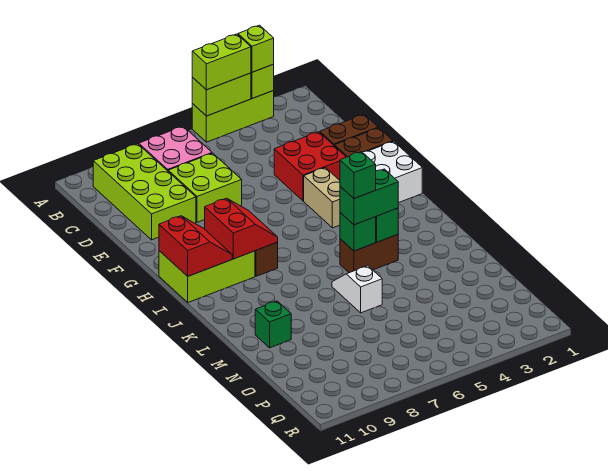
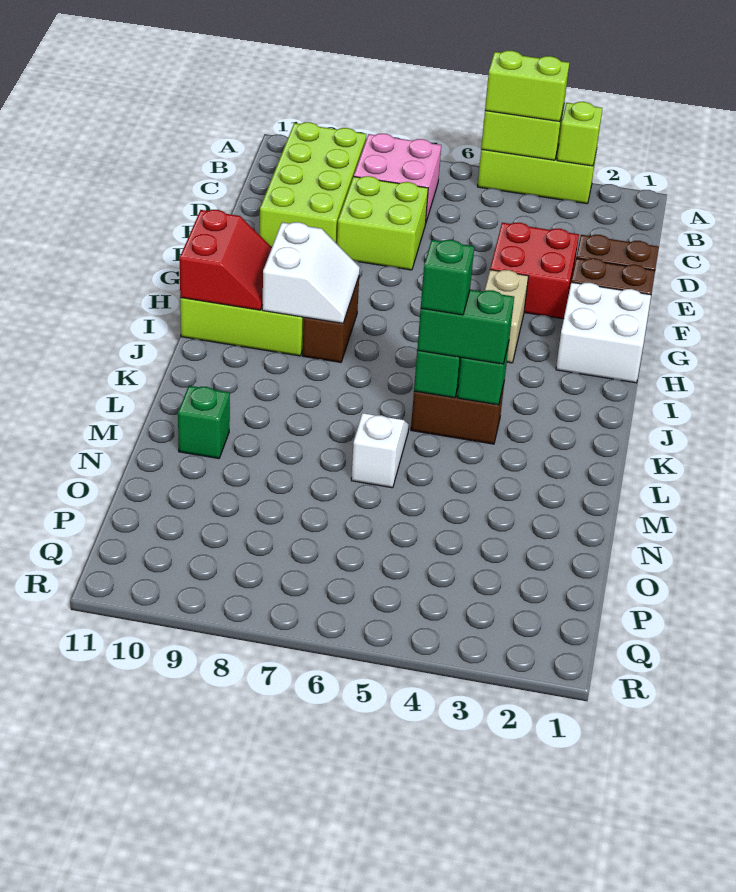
lime brick A3 level 3 -> none
red slope H8:I9 level 2 top 9 -> white slope H8:I9 level 2 top 9

